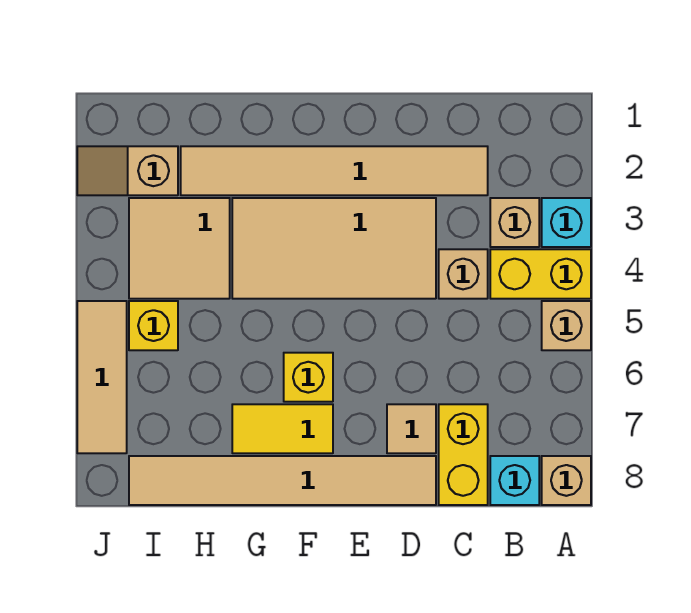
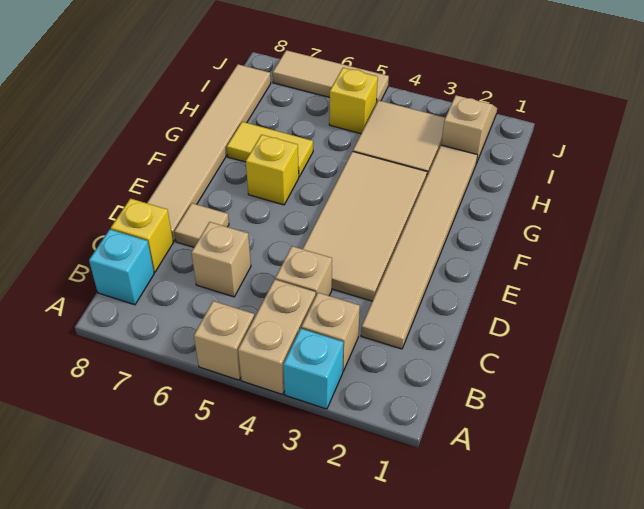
yellow brick A4:B4 level 1 -> tan brick A4:B4 level 1
tan brick A8 level 1 -> tan brick C6 level 1
yellow brick C7:C8 level 1 -> yellow brick C8 level 1
yellow tile F7:G7 level 1 -> yellow tile G6:G7 level 1

